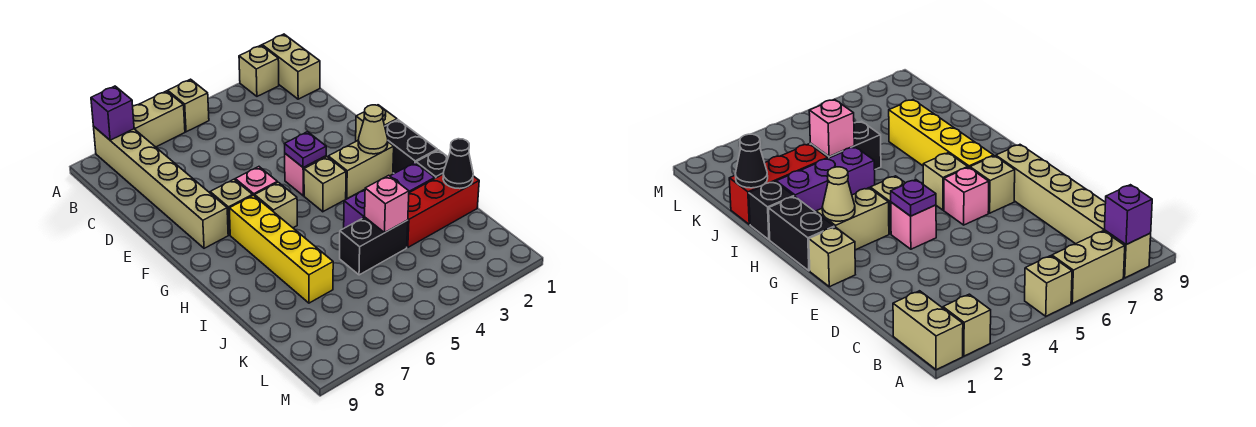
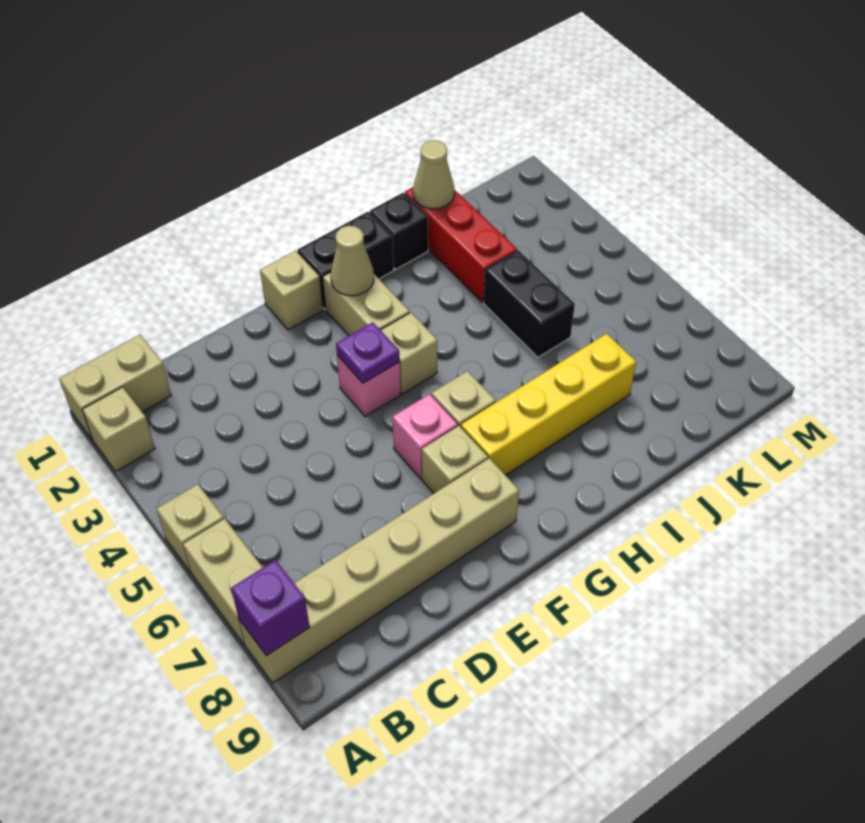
purple brick I2:I4 level 1 -> none
black cone J1 level 2 -> tan cone J1 level 2
pink brick J4 level 2 -> none

